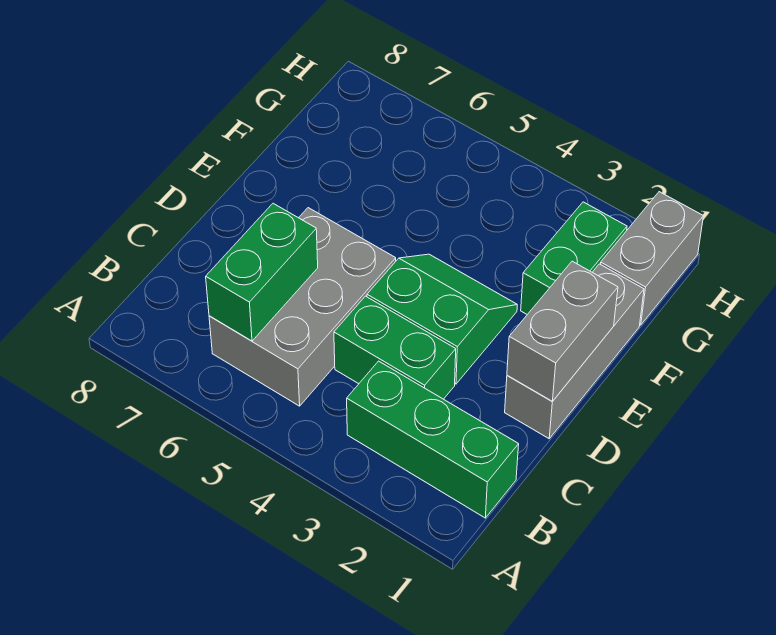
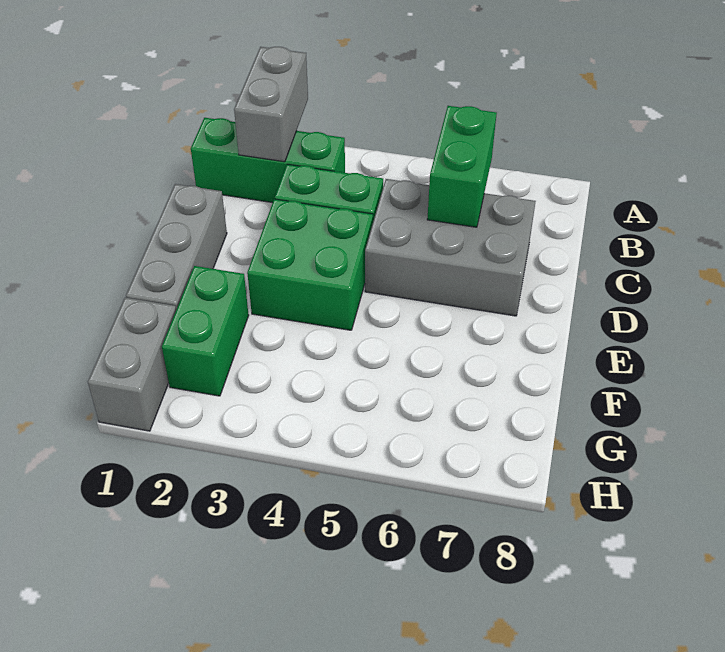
grey brick B5:D6 level 1 -> grey brick C5:D7 level 1
grey brick D1:E1 level 2 -> grey brick A2:B2 level 2
green slope D3:E4 level 1 top D -> green brick D3:E4 level 1

